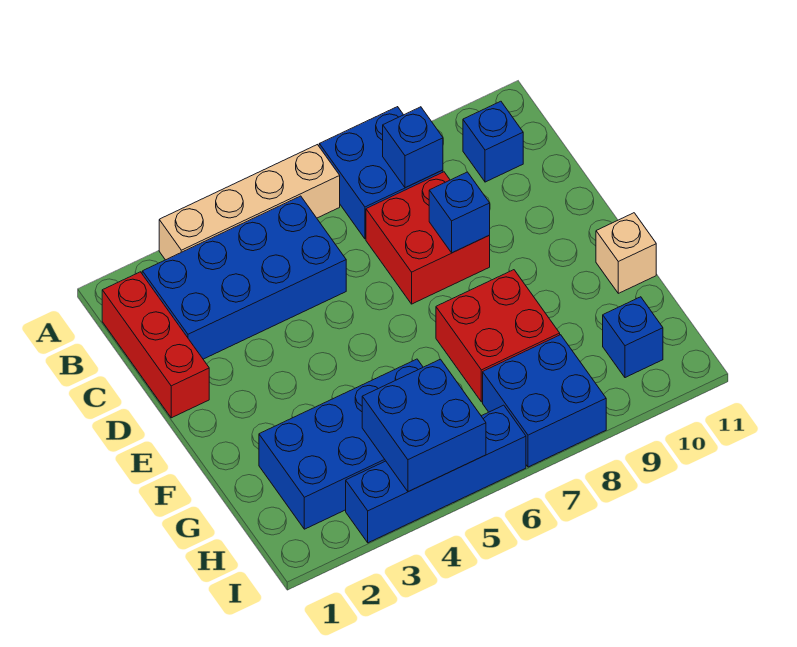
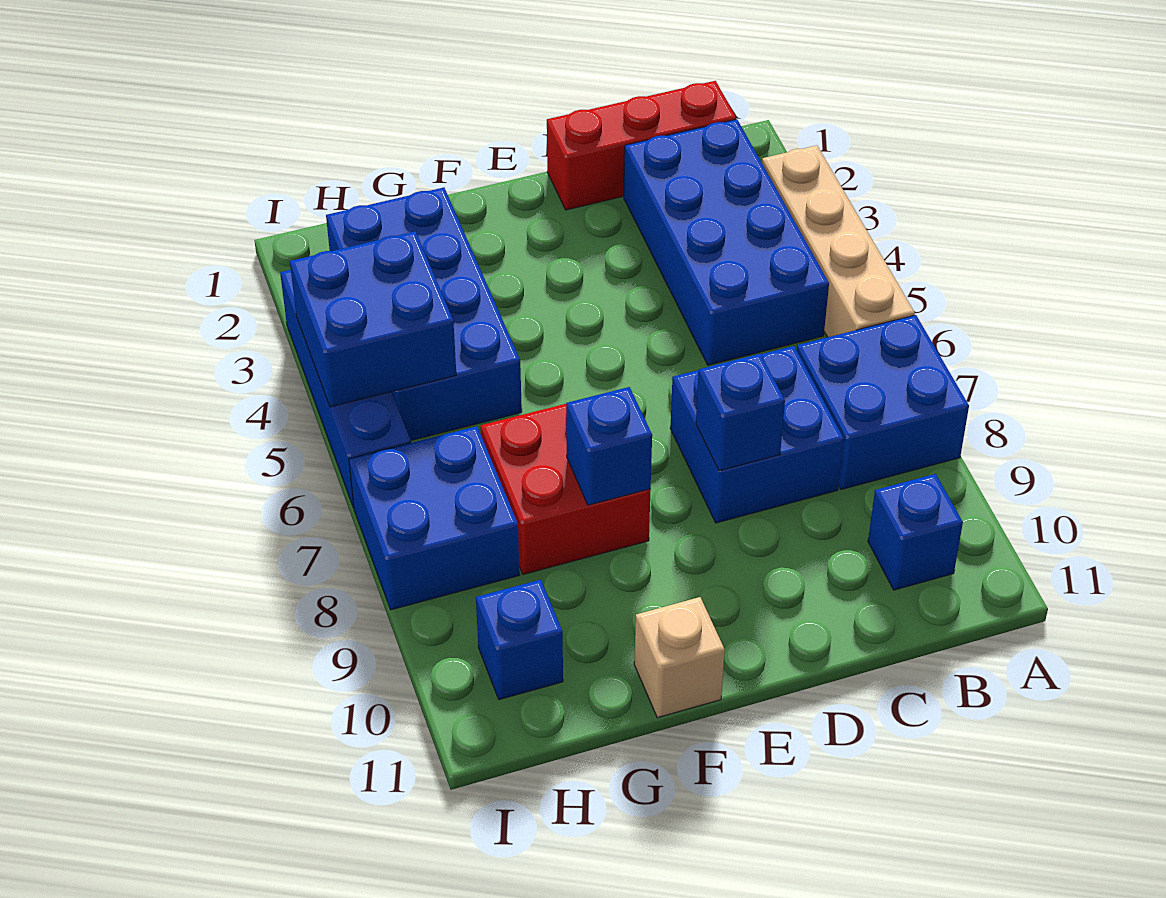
blue brick B8 level 2 -> blue brick F8 level 2
red brick C7:D8 level 1 -> blue brick C7:D8 level 1

